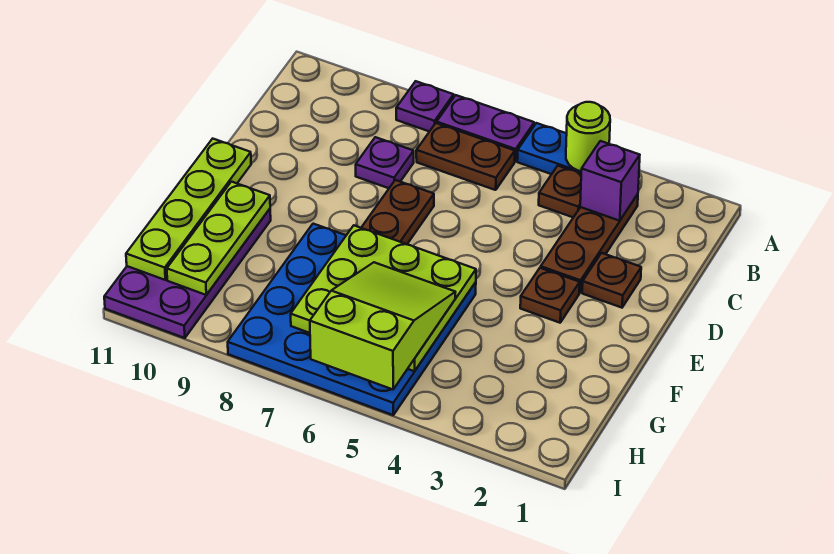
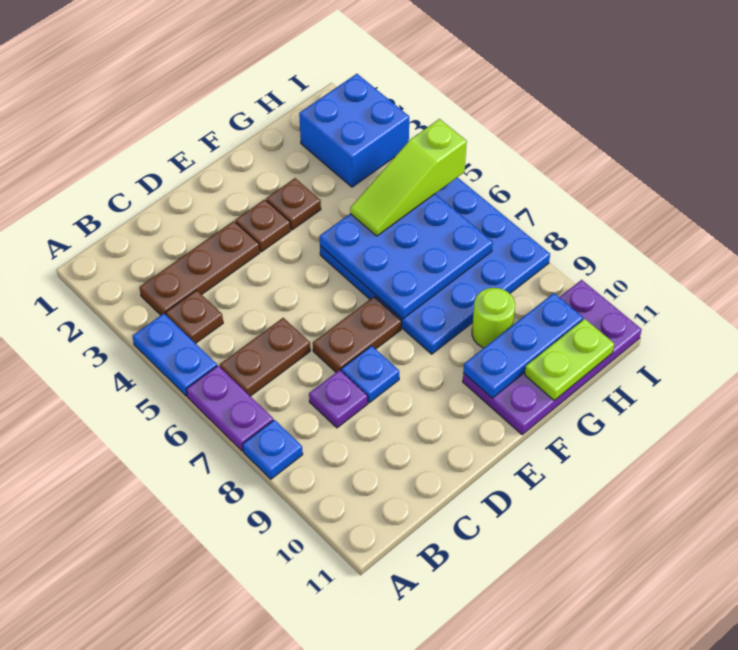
lime round brick A4 level 2 -> lime round brick G9 level 1
purple plate A8 level 1 -> blue plate A8 level 1
purple brick B3 level 2 -> none
brown plate B6:B7 level 1 -> brown plate B6:C6 level 1
brown plate D2 level 1 -> brown plate F3 level 1
none -> blue plate D8 level 1
lime plate E11:H11 level 2 -> lime plate G11:H11 level 2
lime plate F5:H7 level 2 -> blue plate F5:H7 level 2
lime plate F10:H10 level 2 -> blue plate F10:H10 level 2
lime slope G5:I6 level 3 top I -> lime slope G5:I5 level 3 top I
none -> blue brick H2:I3 level 1

